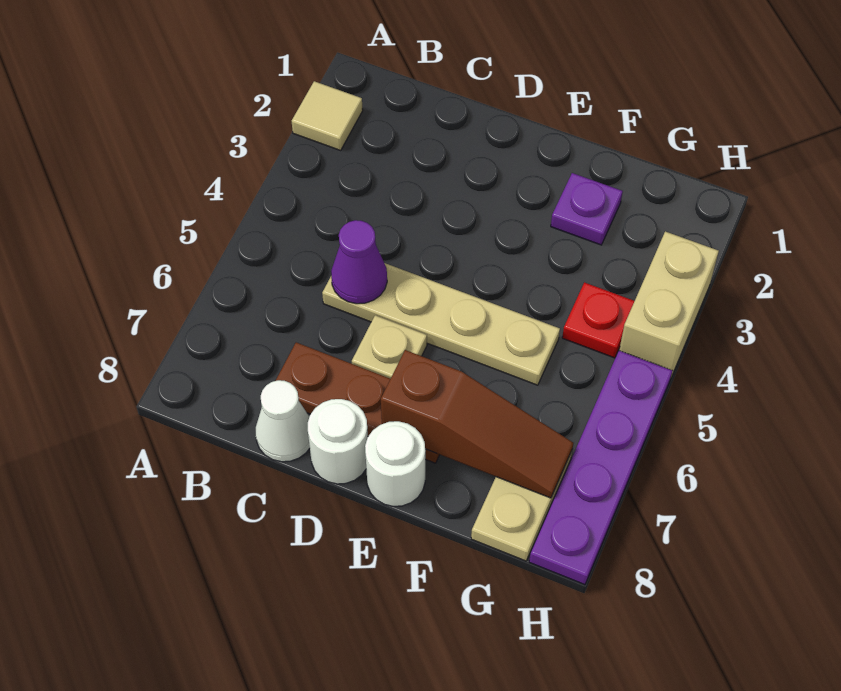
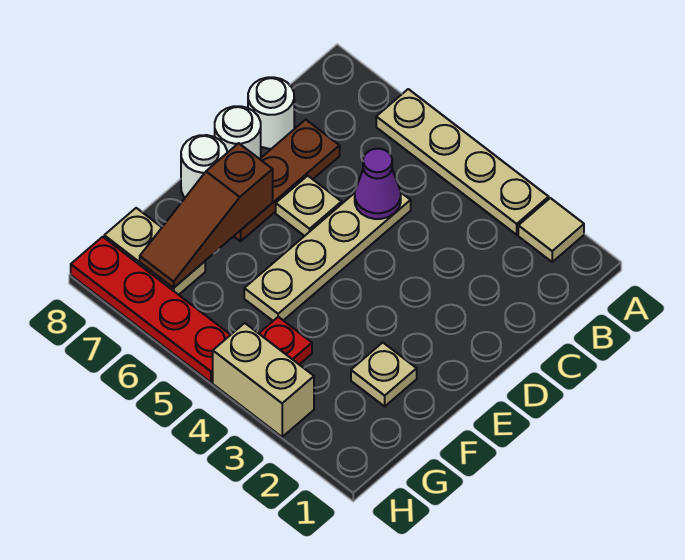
none -> tan plate A3:A6 level 1
white cone C8 level 1 -> white round brick C8 level 1
purple plate F2 level 1 -> tan plate F2 level 1
purple plate H5:H8 level 1 -> red plate H5:H8 level 1

